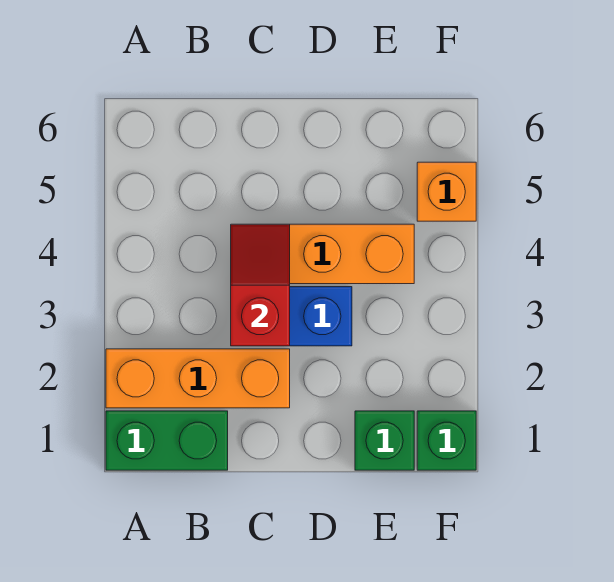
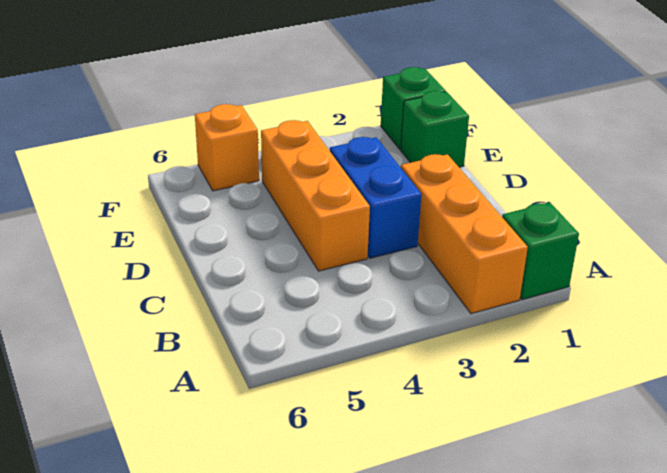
green brick A1:B1 level 1 -> green brick A1 level 1
red slope C3:C4 level 2 top 3 -> none

